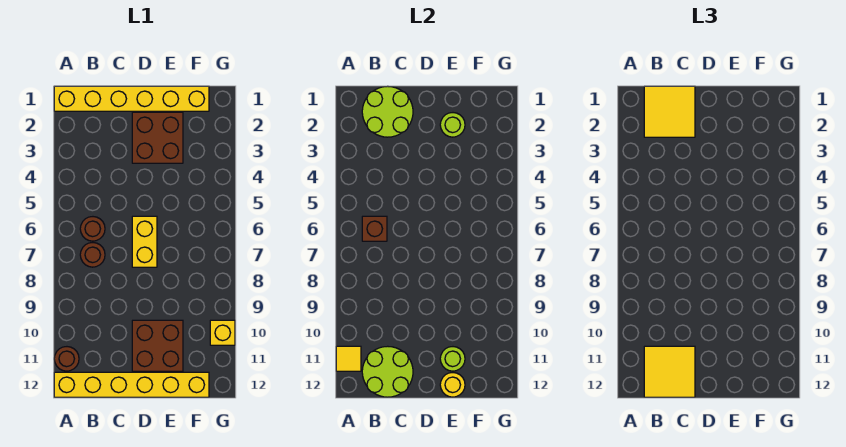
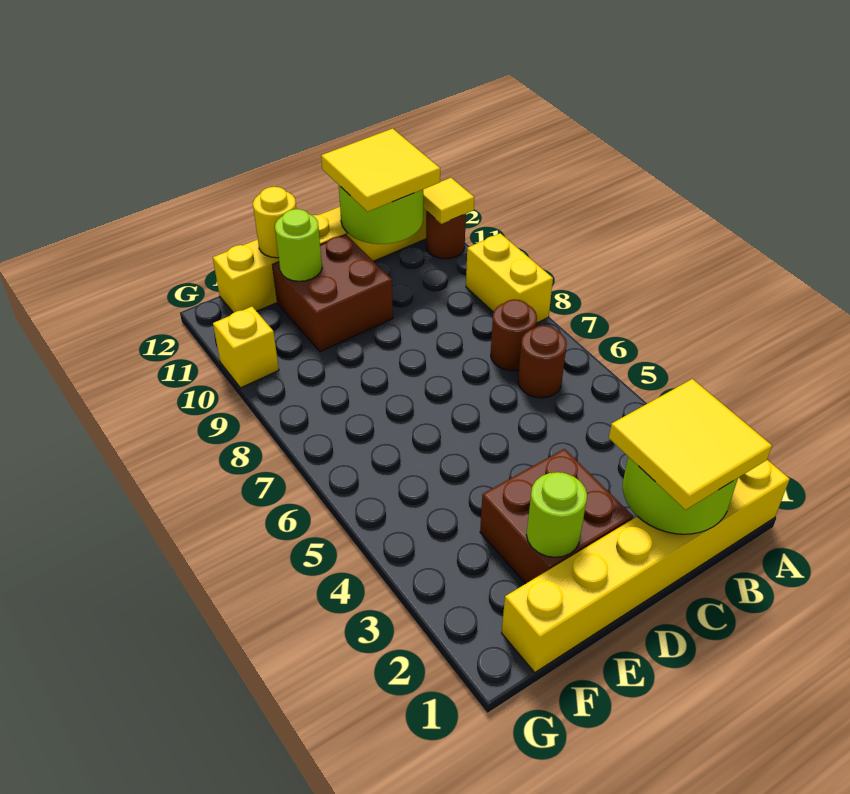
brown brick B6 level 2 -> none
yellow brick D6:D7 level 1 -> yellow brick A8:A9 level 1

